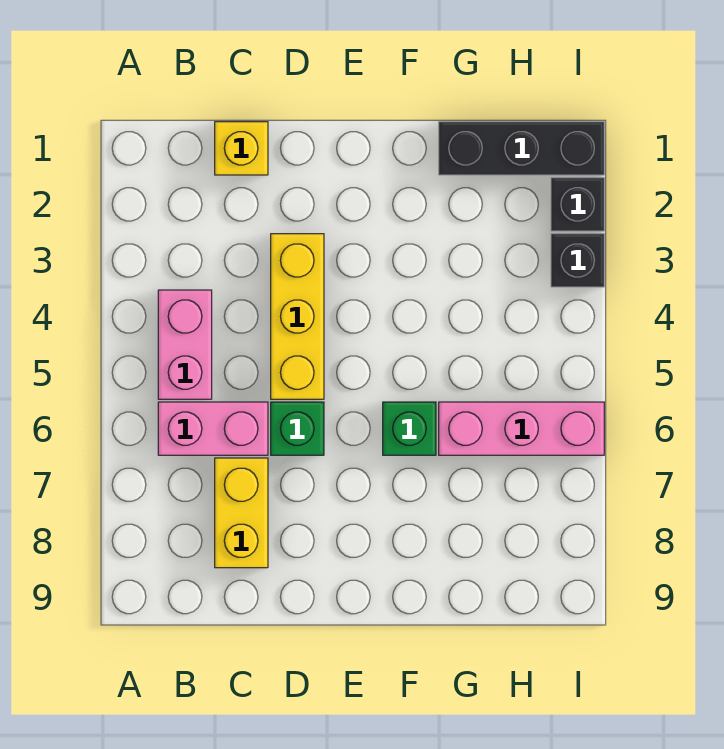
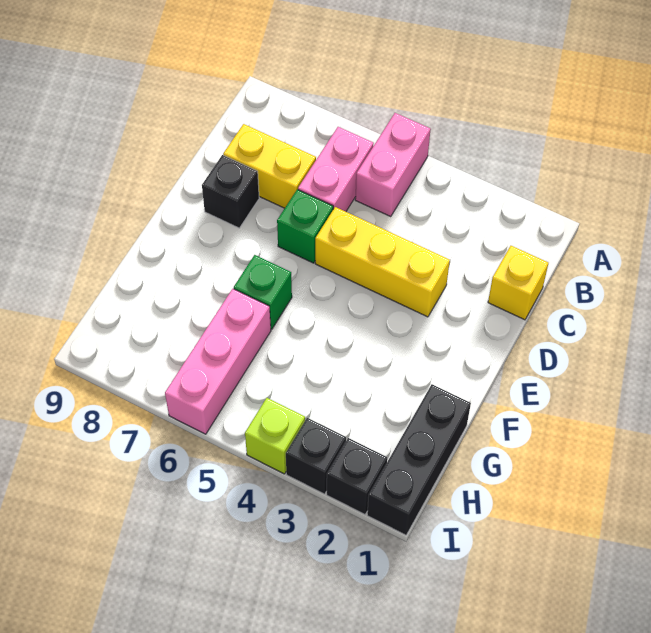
pink brick B4:B5 level 1 -> pink brick A5:B5 level 1
none -> black brick D8 level 1
none -> lime brick I4 level 1

